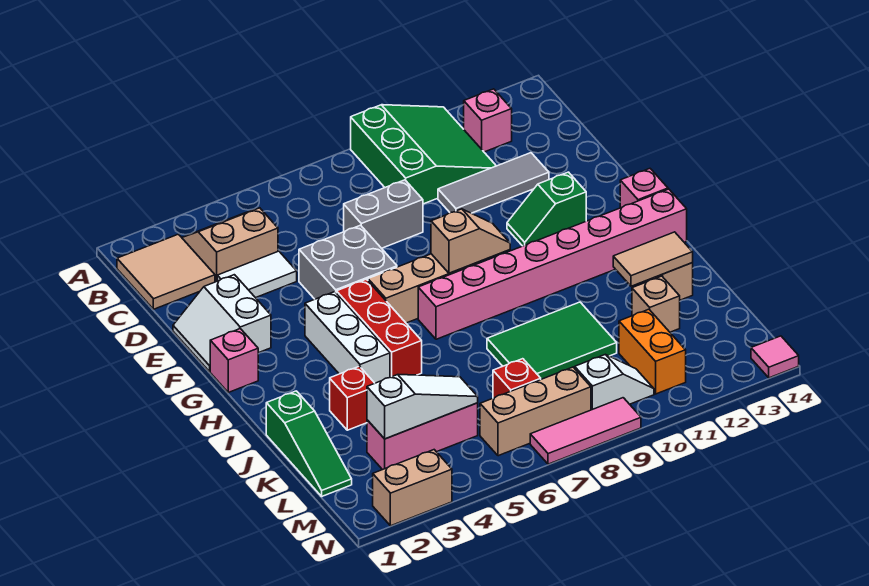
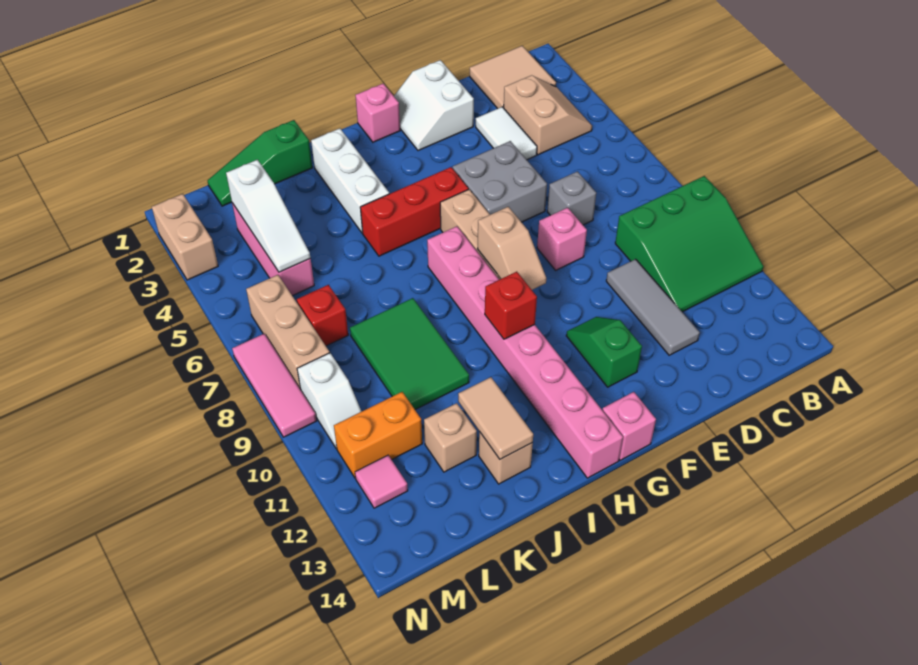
pink brick B12 level 1 -> pink brick E8 level 1
grey brick D7:D8 level 1 -> grey brick D7 level 1
white slope E1:F2 level 1 top 2 -> white slope E1:F2 level 1 top E
white brick G4:I4 level 1 -> white brick I2:I4 level 1
red brick J3 level 1 -> red brick H10 level 2
pink tile N14 level 1 -> pink tile M12 level 1

